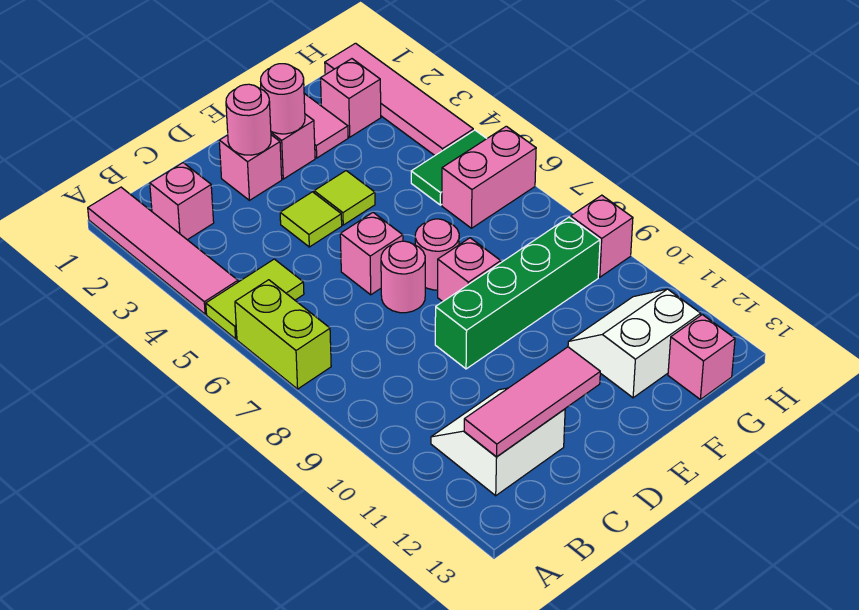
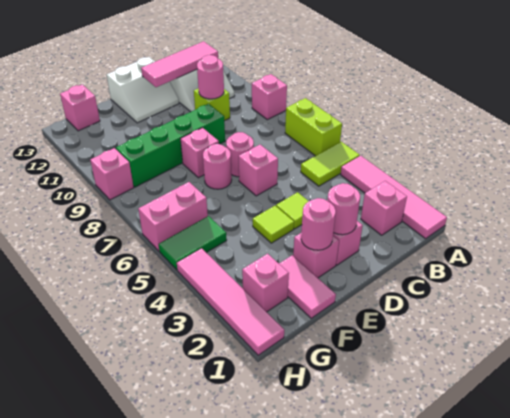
none -> pink brick A9 level 1
none -> lime brick C10 level 1
none -> pink round brick C10 level 2
white slope F11:G12 level 1 top 12 -> white slope D12:E13 level 1 top 13

